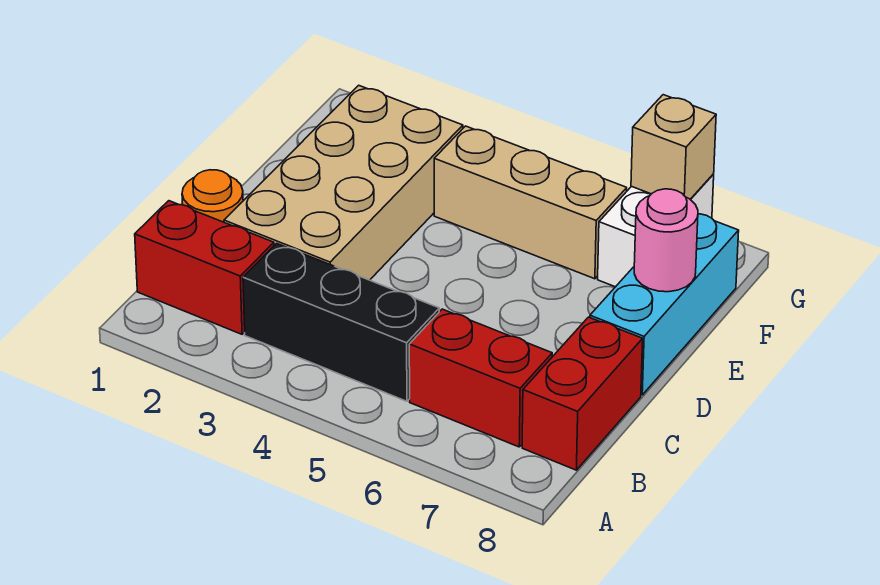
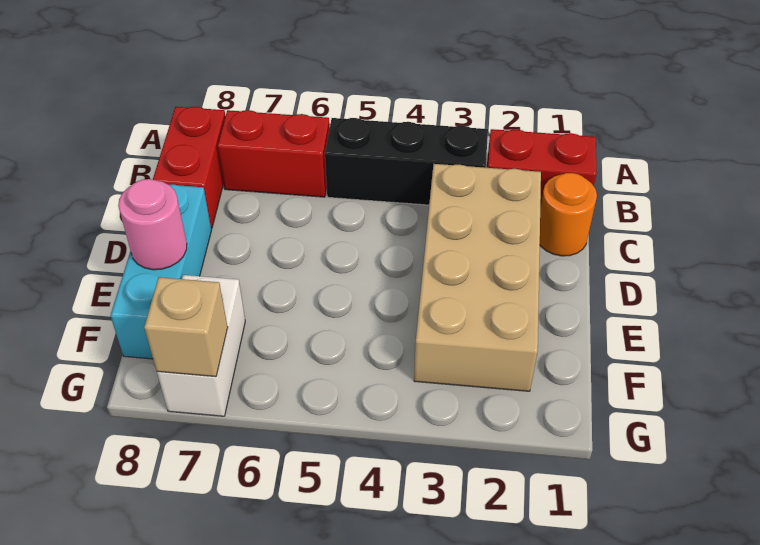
tan brick F4:F6 level 1 -> none

